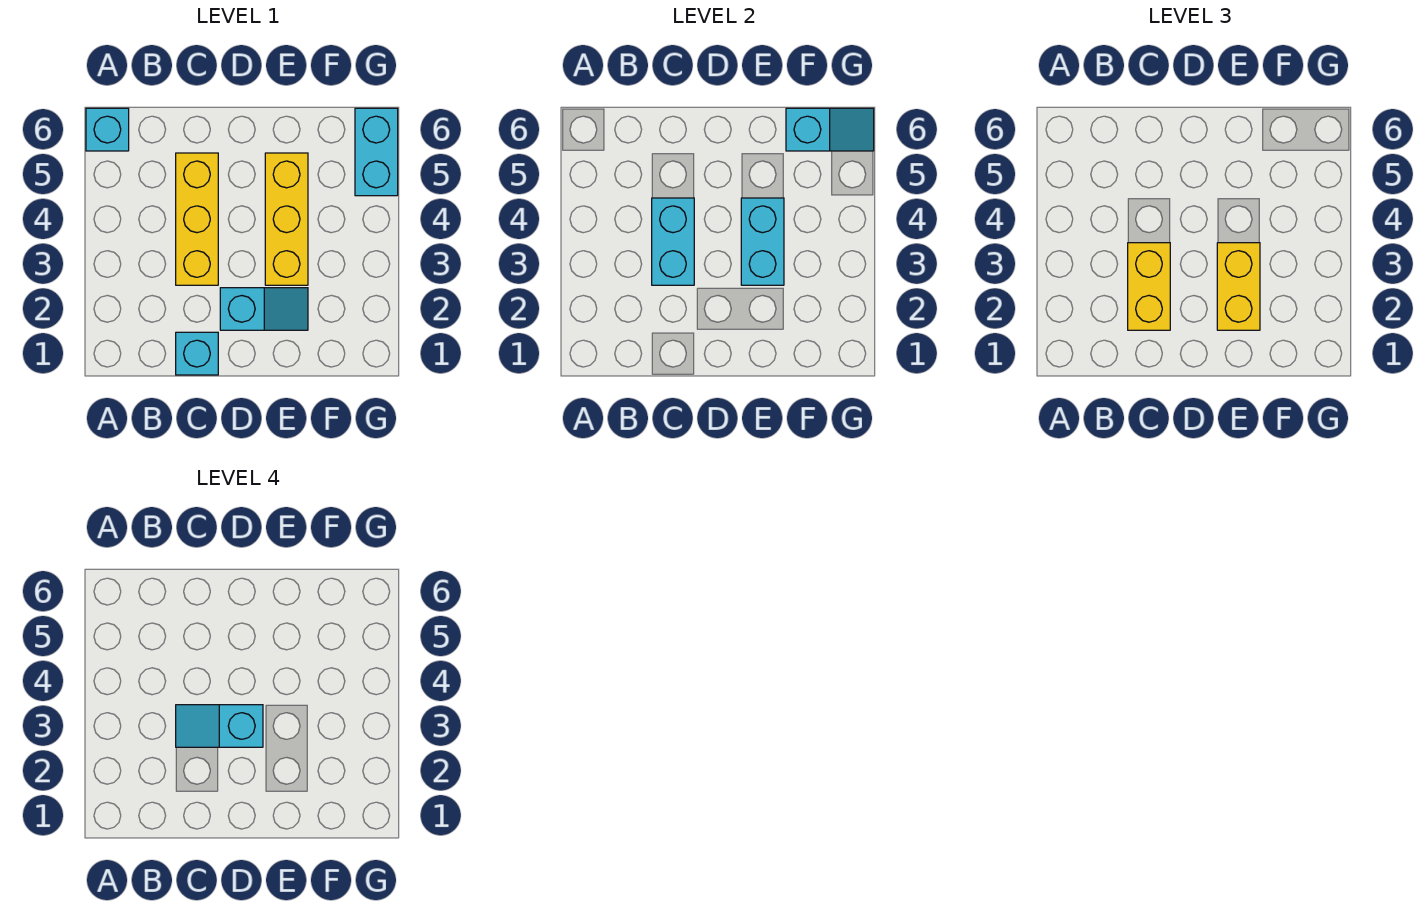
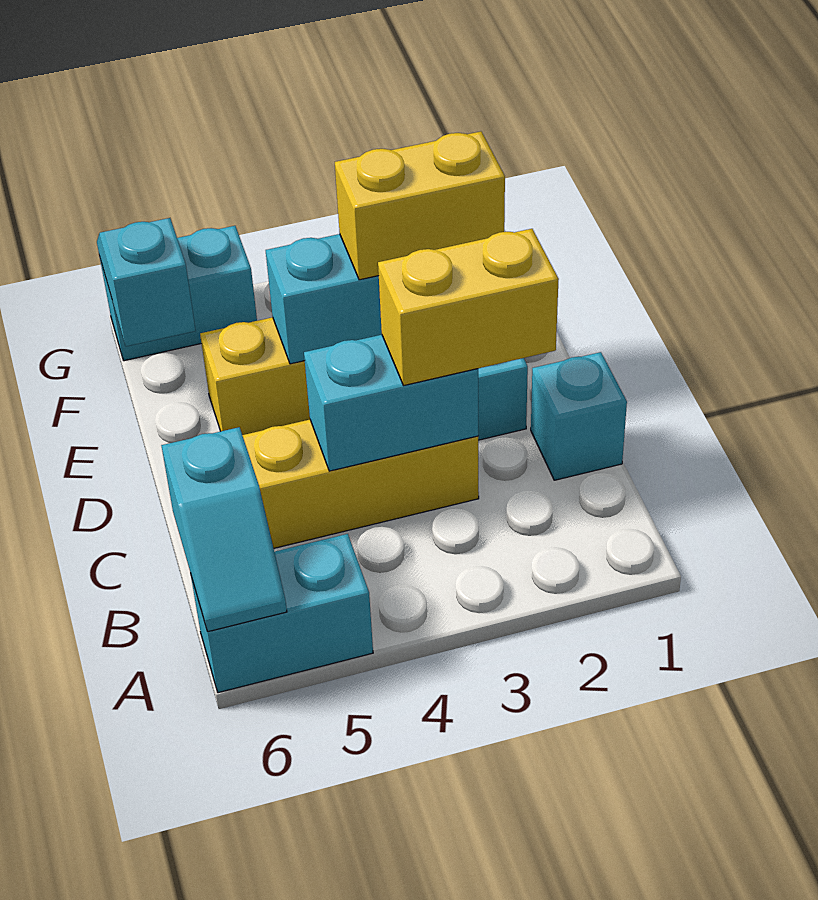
cyan brick A6 level 1 -> cyan brick A5:A6 level 1
cyan slope C3:D3 level 4 top D -> cyan slope A6:B6 level 2 top B

